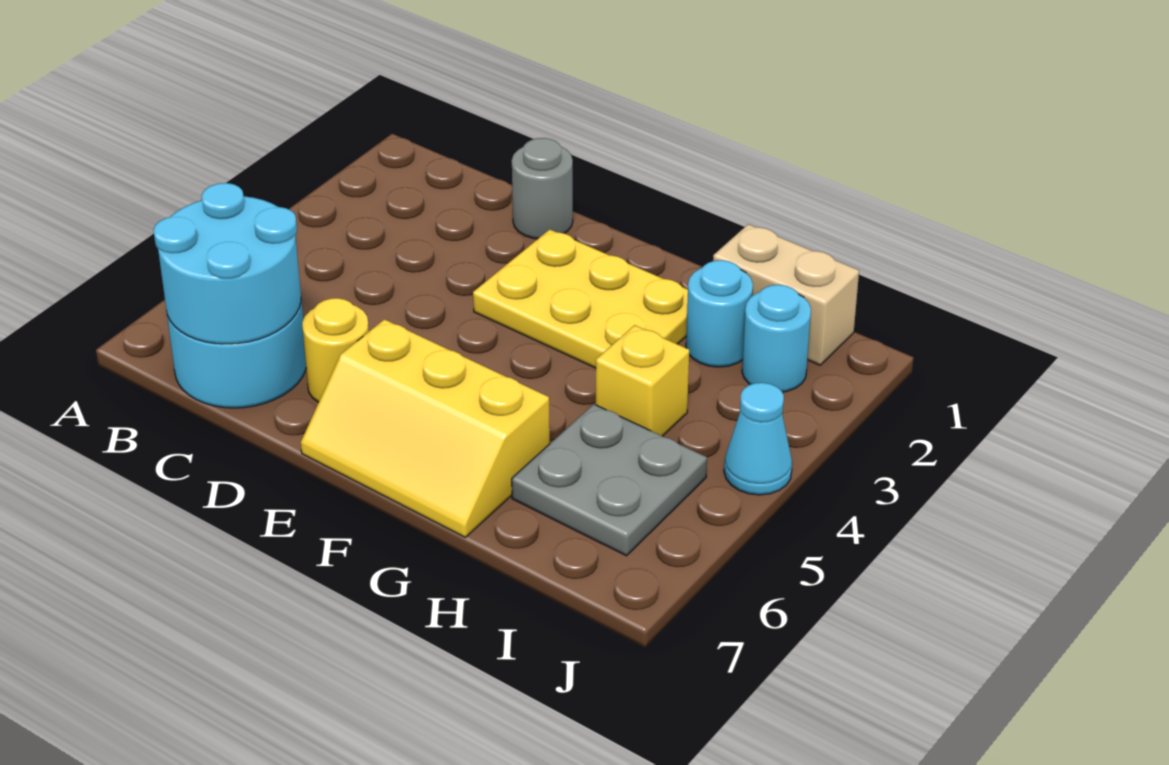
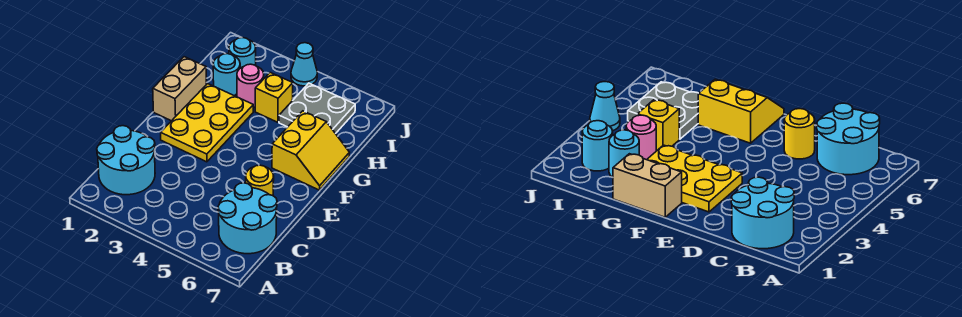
cyan round brick B6:C7 level 2 -> cyan round brick B1:C2 level 1
grey round brick D1 level 1 -> none
yellow slope E6:G7 level 1 top 6 -> yellow slope F6:G7 level 1 top 6
tan brick H1:I1 level 1 -> tan brick F1:G1 level 1
none -> pink round brick H3 level 1

